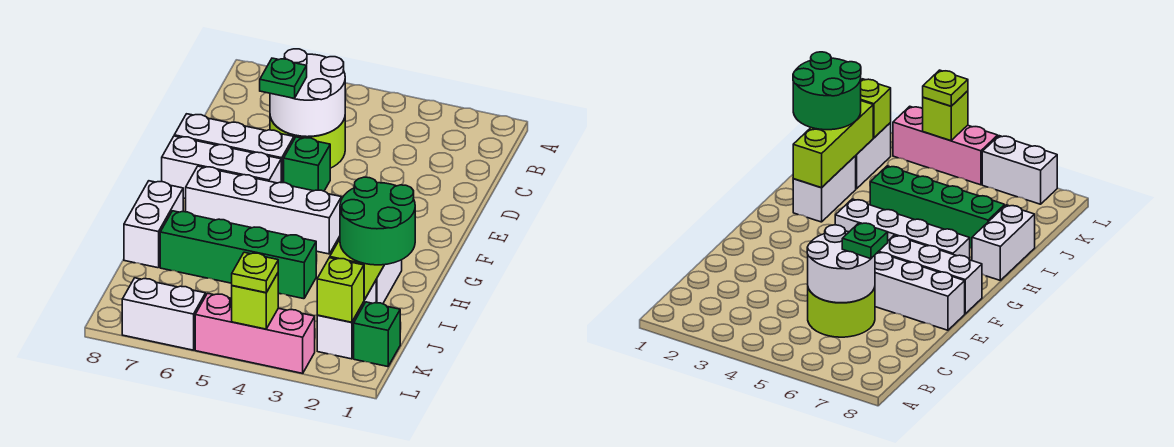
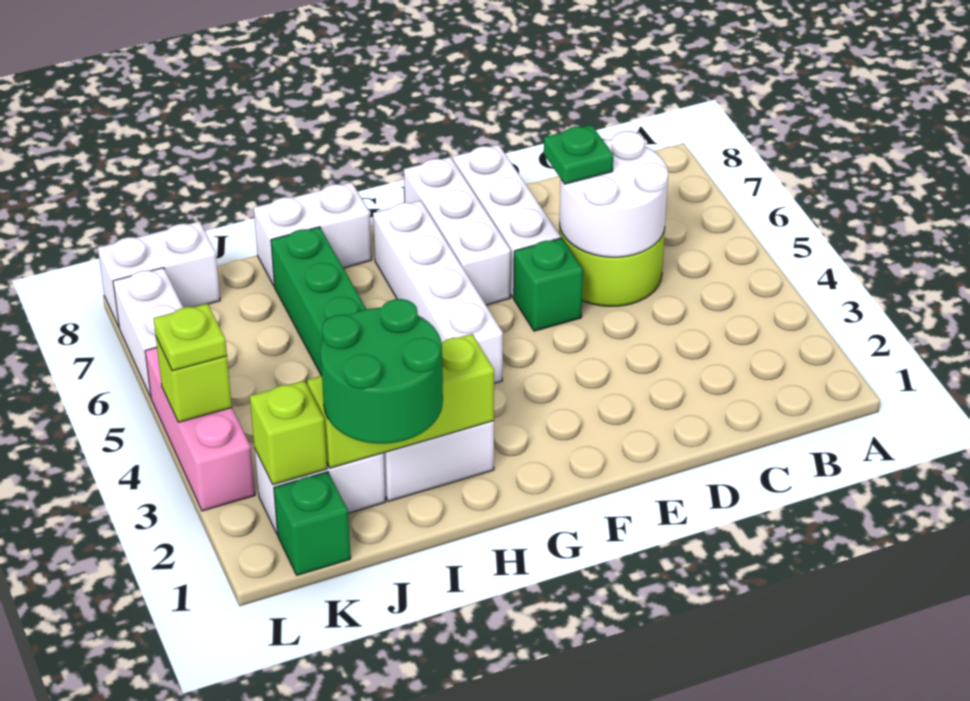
none -> white brick K8:L8 level 1

